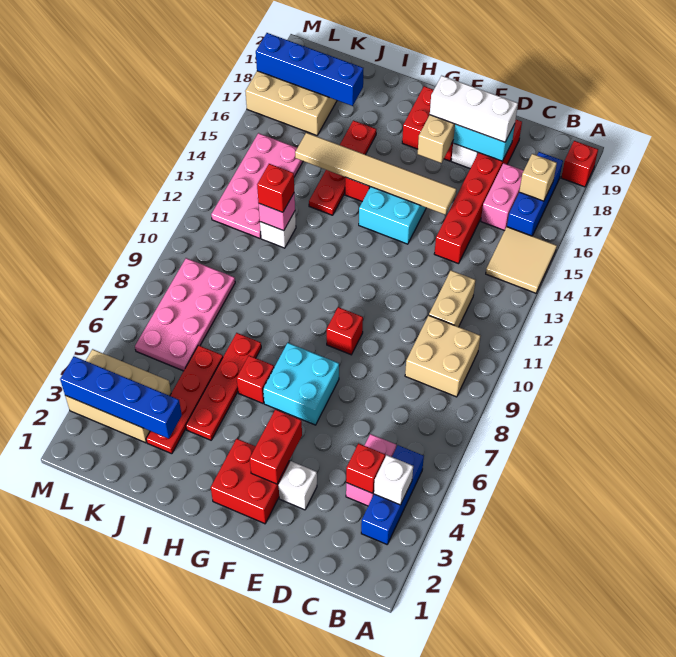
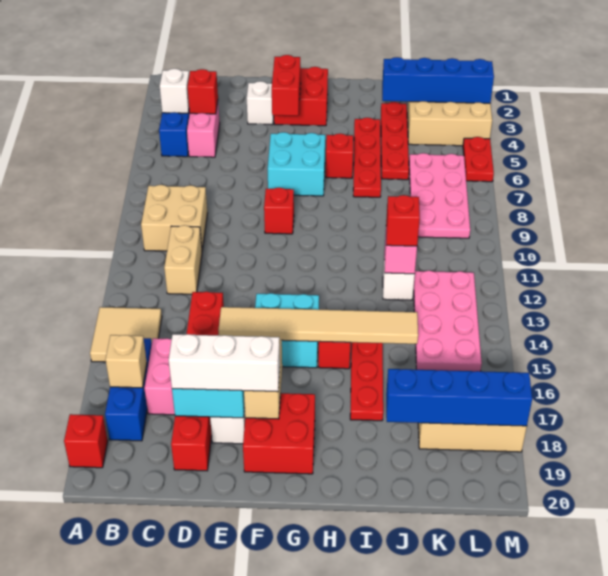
none -> red plate M5:M6 level 1

